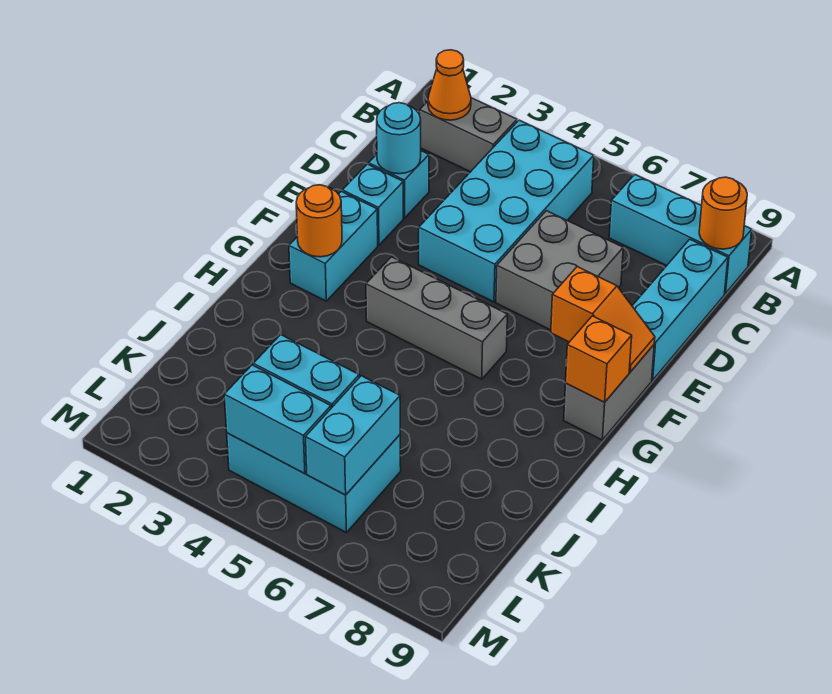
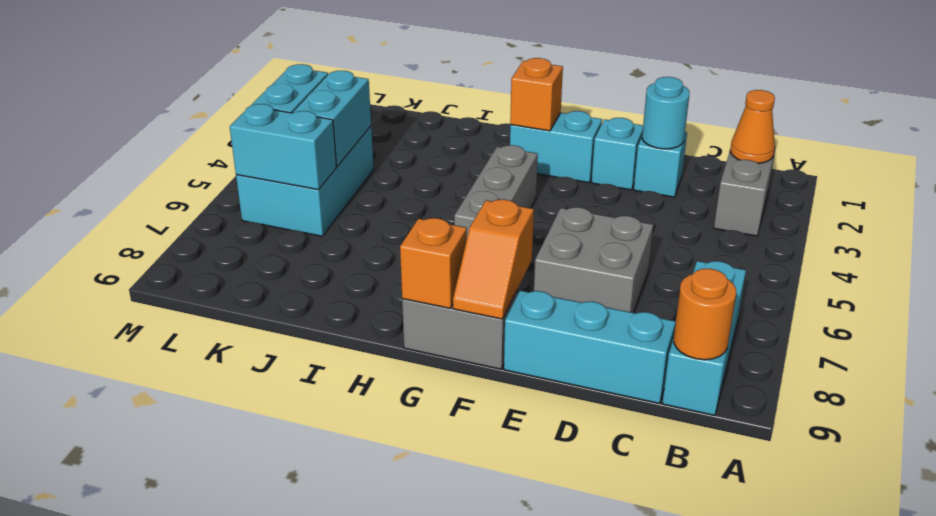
cyan brick B4:E5 level 1 -> none
orange round brick G2 level 2 -> orange brick G2 level 2

